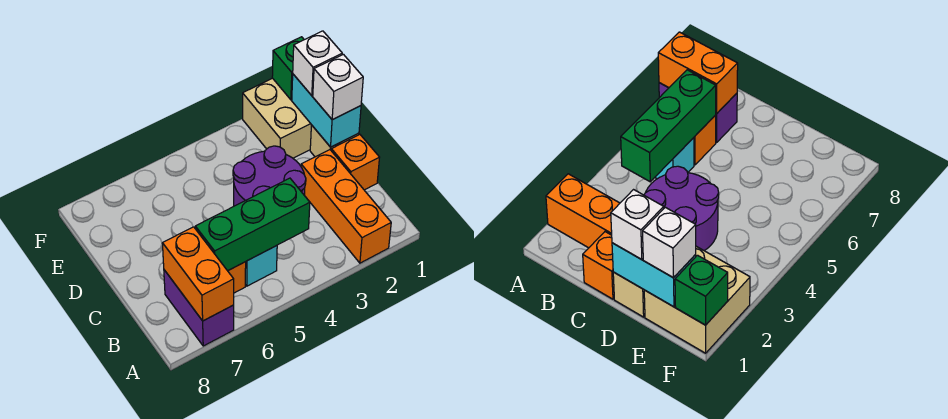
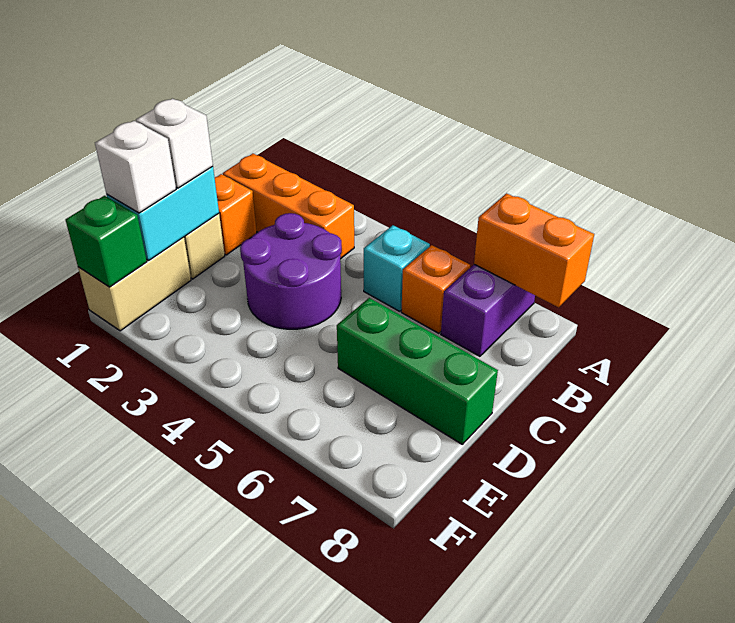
orange brick A2:C2 level 1 -> orange brick B1:B3 level 1
orange brick A7:B7 level 2 -> orange brick A7:A8 level 2
green brick B4:B6 level 2 -> green brick D6:D8 level 1
tan brick E1:F2 level 1 -> tan brick E1:F1 level 1

